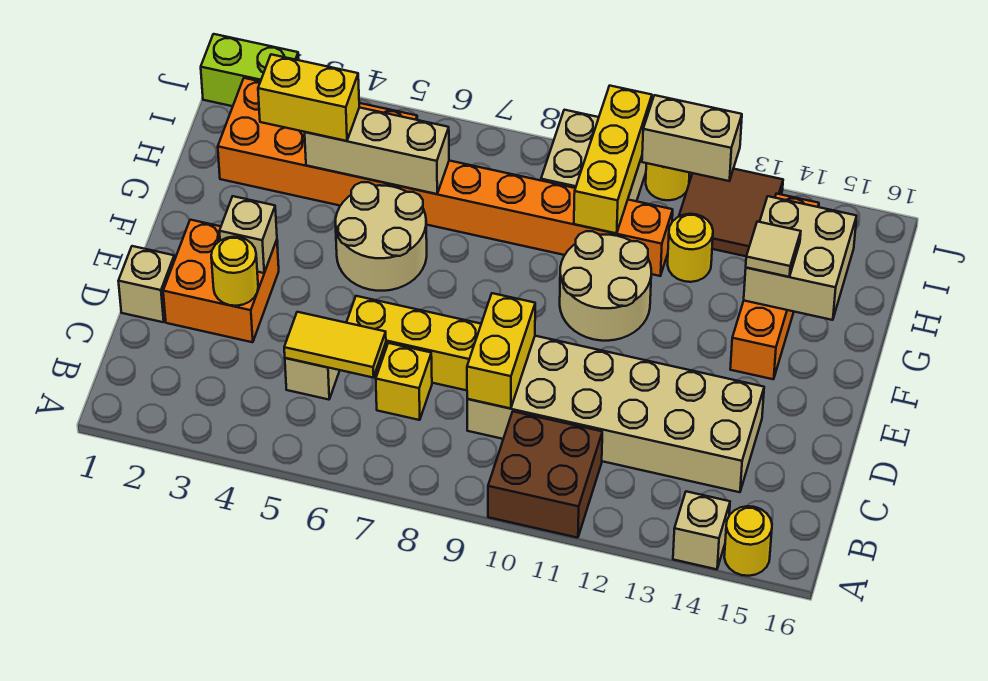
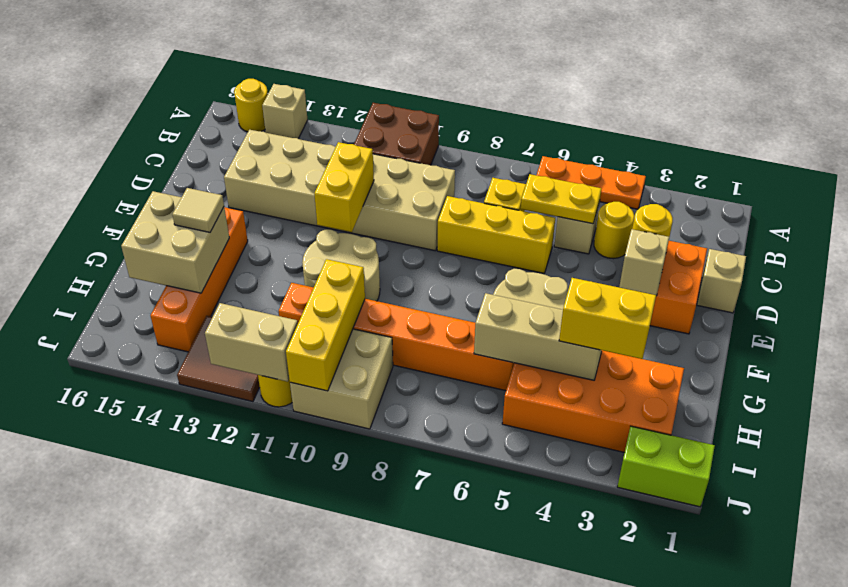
none -> orange plate A4:A6 level 1
yellow tile C5:C6 level 2 -> yellow plate C5:C6 level 2
yellow brick C9:D9 level 2 -> yellow brick D11:E11 level 2
yellow round brick H12 level 1 -> yellow round brick C4 level 1

